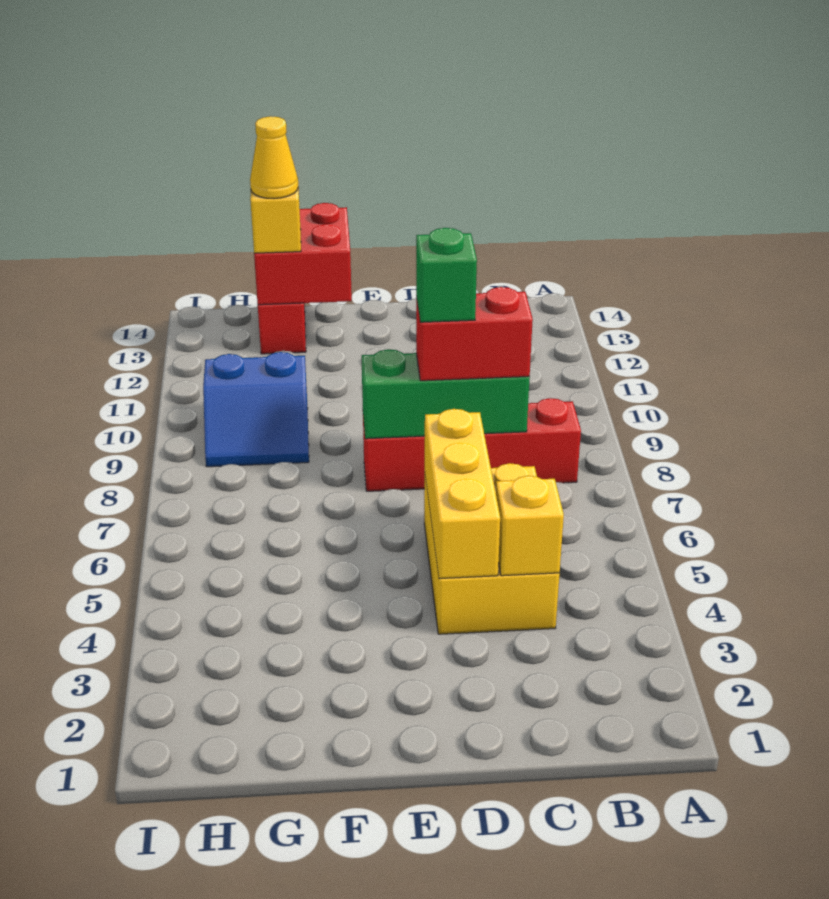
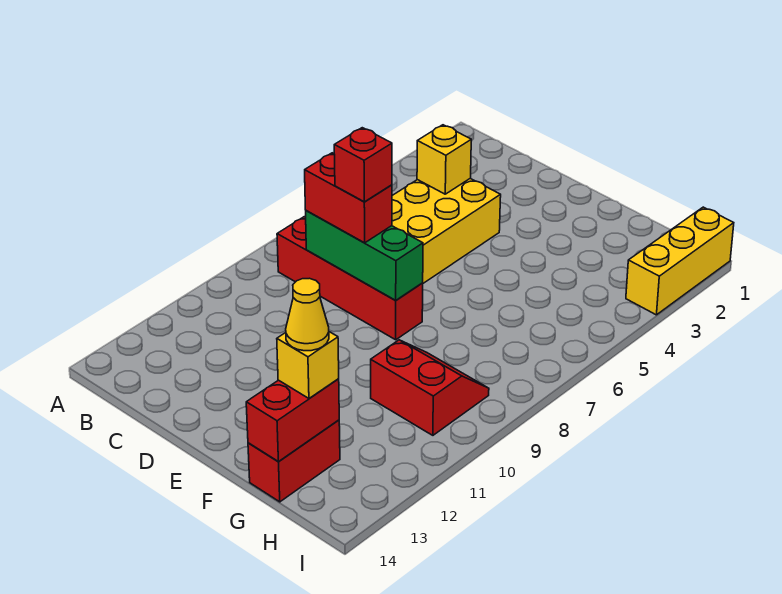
yellow brick D4:D6 level 2 -> yellow brick I1:I3 level 1
green brick D8 level 4 -> red brick D8 level 4
red brick F13:G14 level 2 -> red brick G13:G14 level 2
blue slope G9:H10 level 1 top 10 -> red slope G9:H10 level 1 top 10

